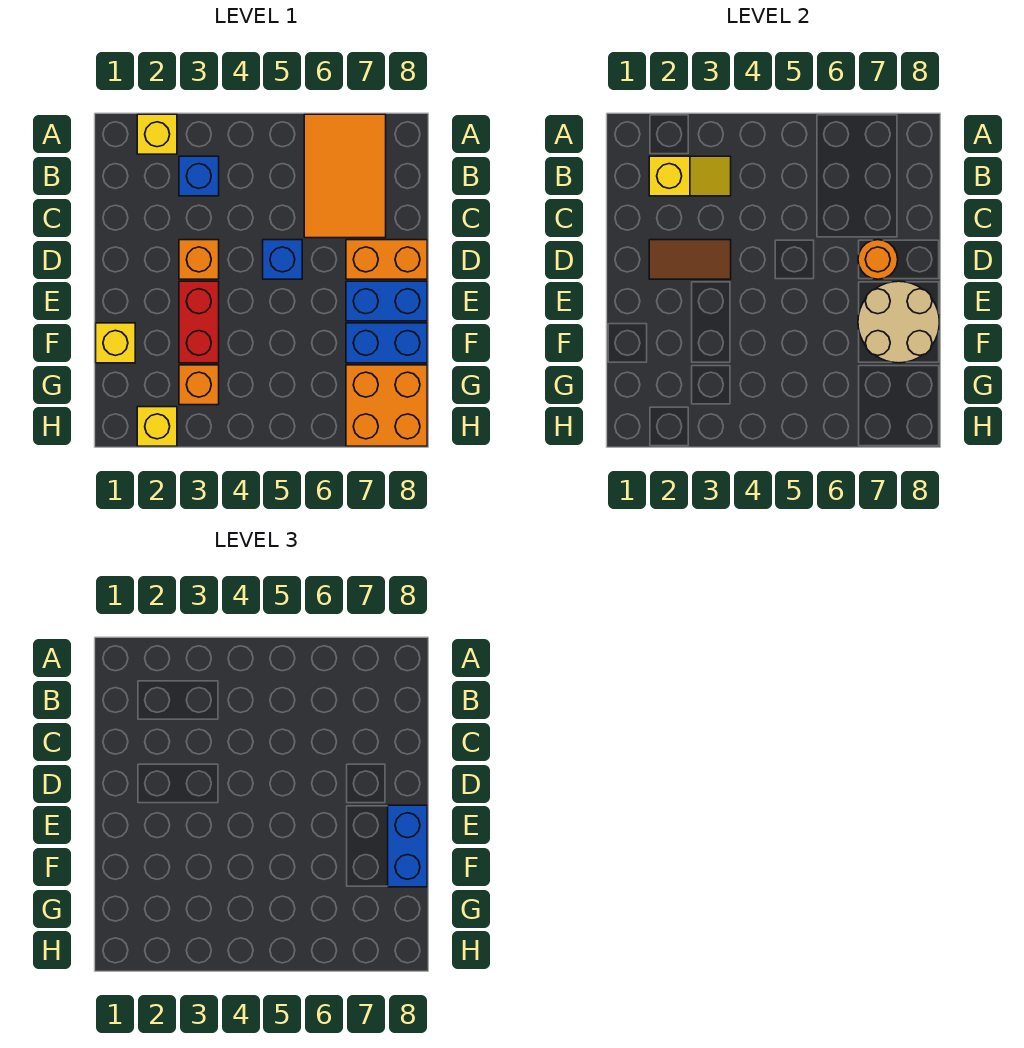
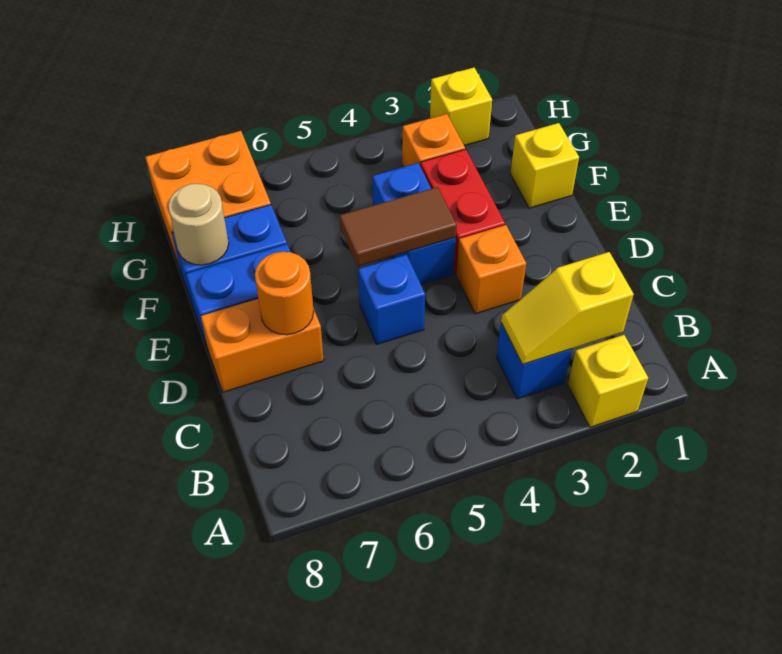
orange tile A6:C7 level 1 -> none
brown tile D2:D3 level 2 -> brown tile E4:E5 level 2
tan round brick E7:F8 level 2 -> tan round brick F8 level 2
blue brick E8:F8 level 3 -> blue brick E4:F4 level 1

